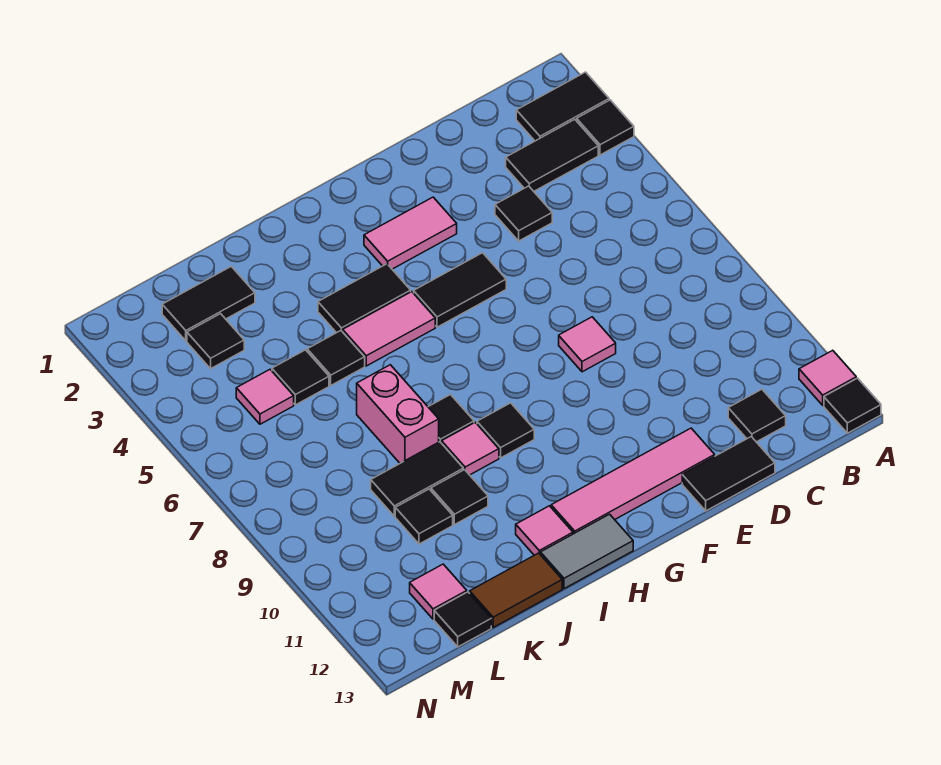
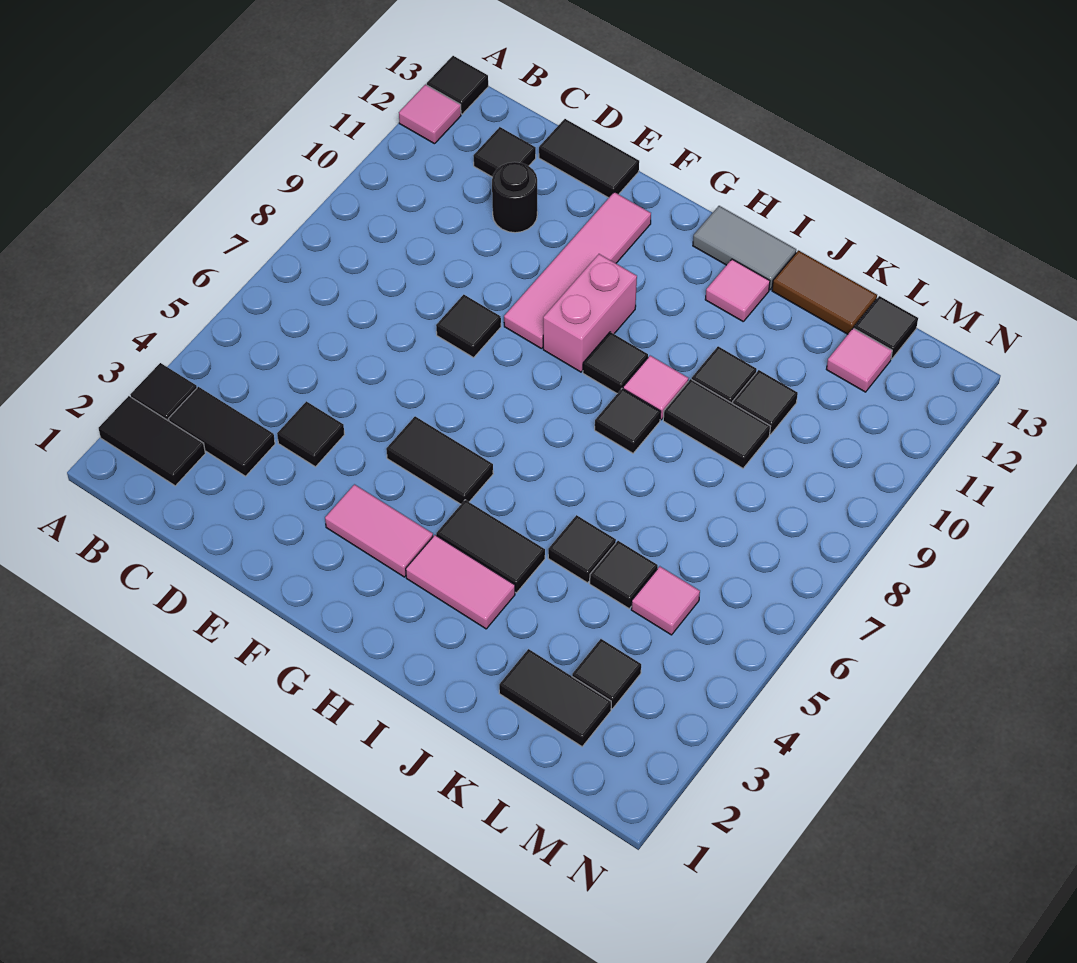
none -> black round brick D11 level 1
pink tile E8 level 1 -> black tile E8 level 1
pink tile E12:H12 level 1 -> pink tile F9:F12 level 1
pink tile H5:I5 level 1 -> pink tile H3:I3 level 1
pink brick J7:J8 level 1 -> pink brick G9:G10 level 1

